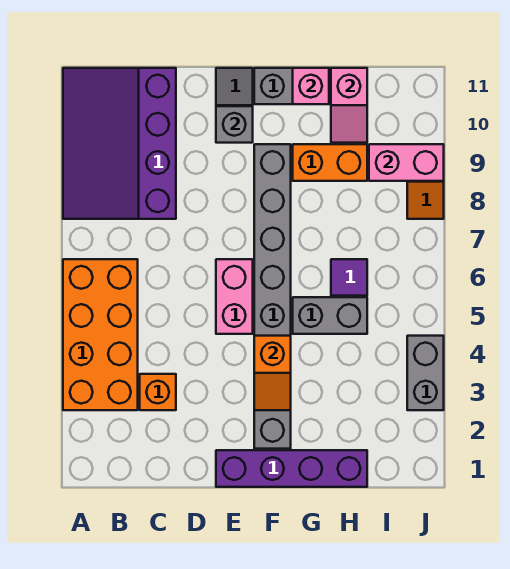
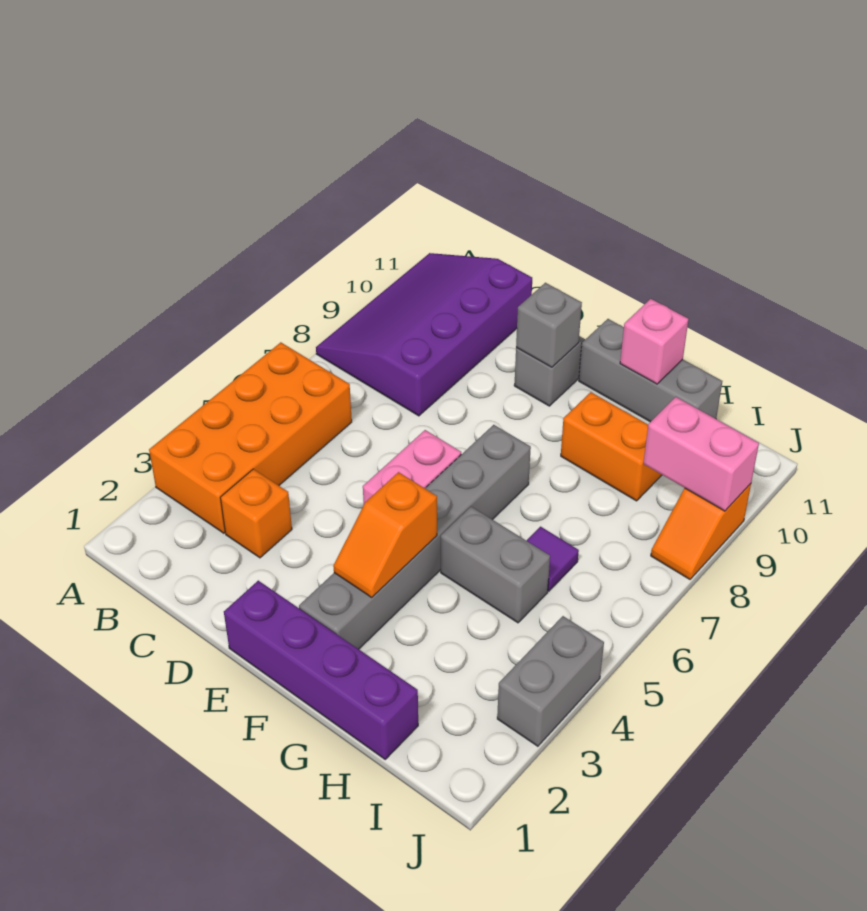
grey brick F2:F9 level 1 -> grey brick F2:F7 level 1
pink slope H10:H11 level 2 top 11 -> none

